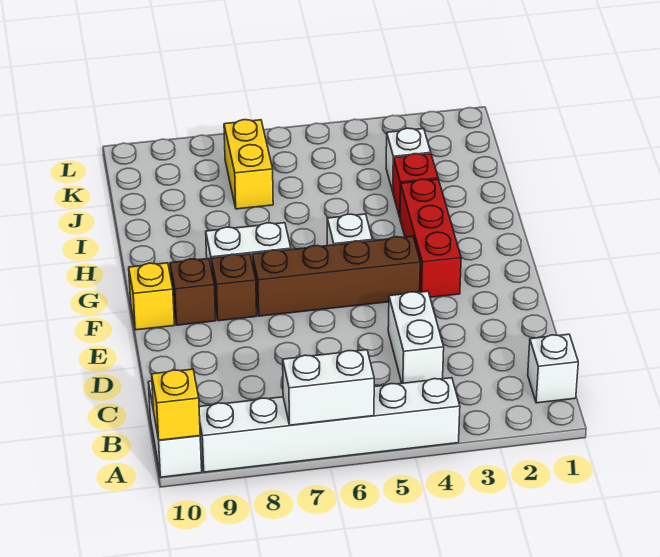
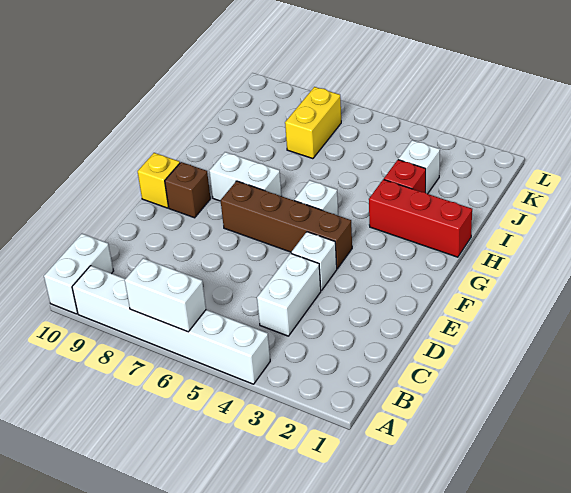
yellow brick A10 level 2 -> none
white brick B1 level 1 -> white brick E4 level 1
red brick F3:H3 level 1 -> red brick H1:H3 level 1
brown brick F8 level 1 -> none

